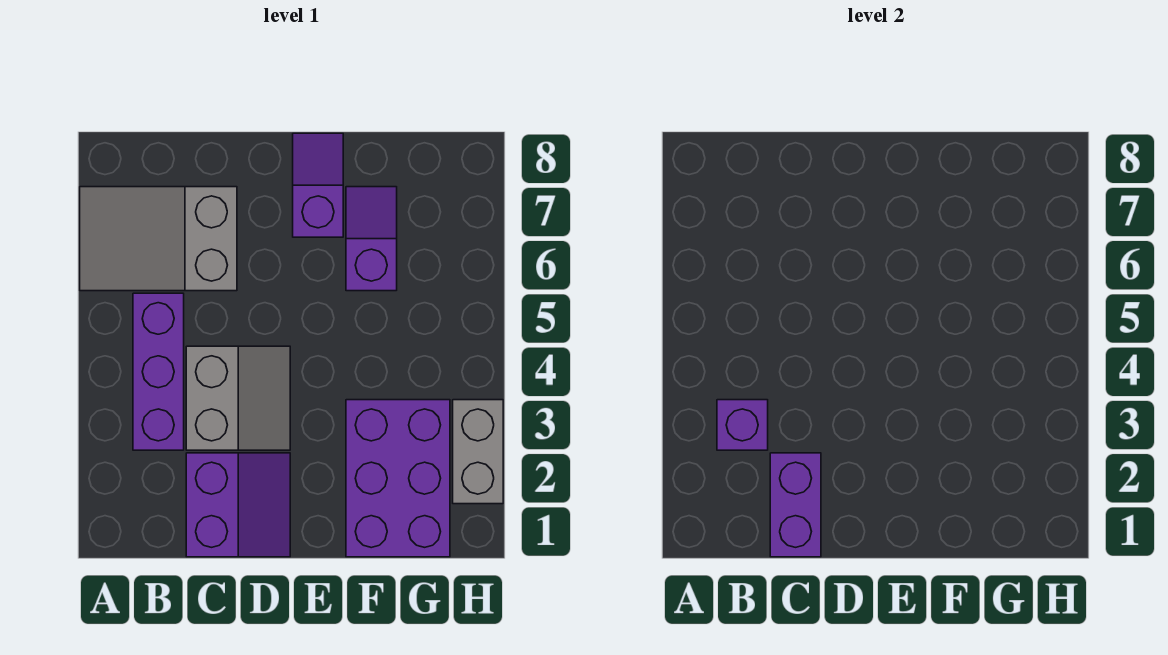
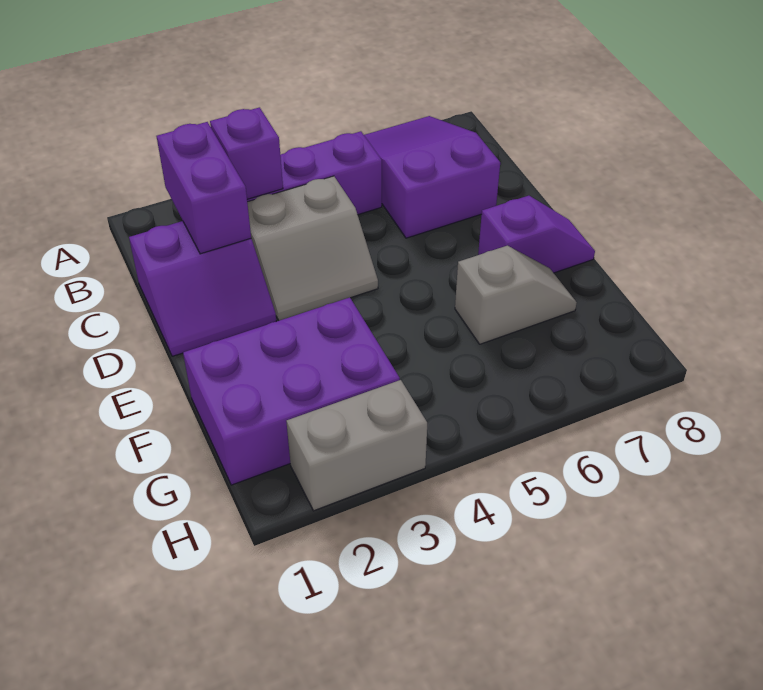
grey slope A6:C7 level 1 top C -> purple slope A6:C7 level 1 top C
purple brick C1:C2 level 2 -> purple brick B2:C2 level 2
purple slope F6:F7 level 1 top 6 -> grey slope F6:F7 level 1 top 6

